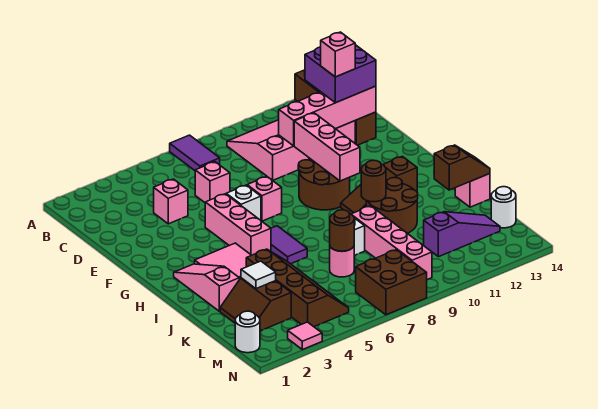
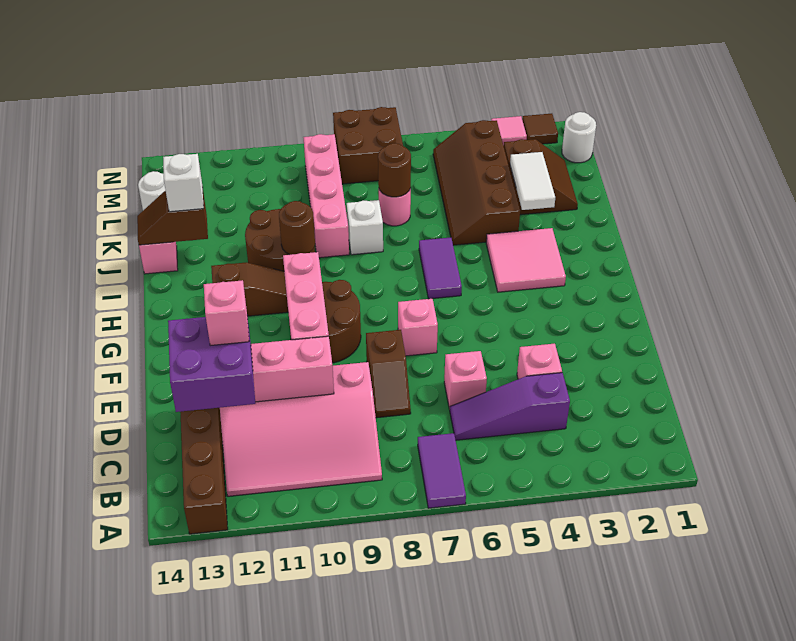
none -> brown slope D8:E8 level 1 top E
pink brick F5:H5 level 1 -> none
white brick F6 level 1 -> white brick J13 level 3
pink slope H2:J2 level 1 top J -> none
white tile K3 level 2 -> white tile J3:K3 level 2
purple slope L11:L13 level 1 top 11 -> purple slope C4:C6 level 1 top 4
none -> brown tile N2 level 1

